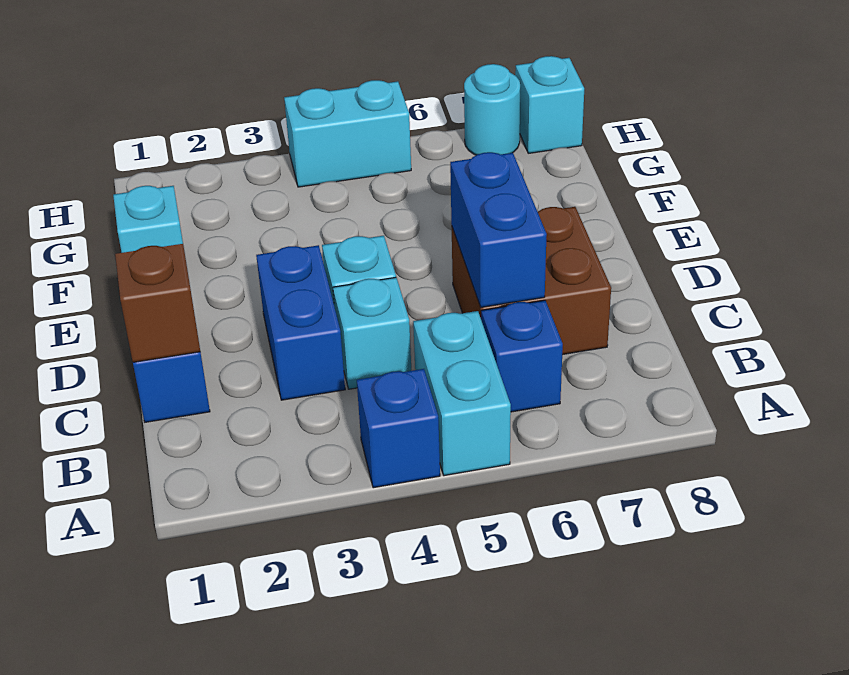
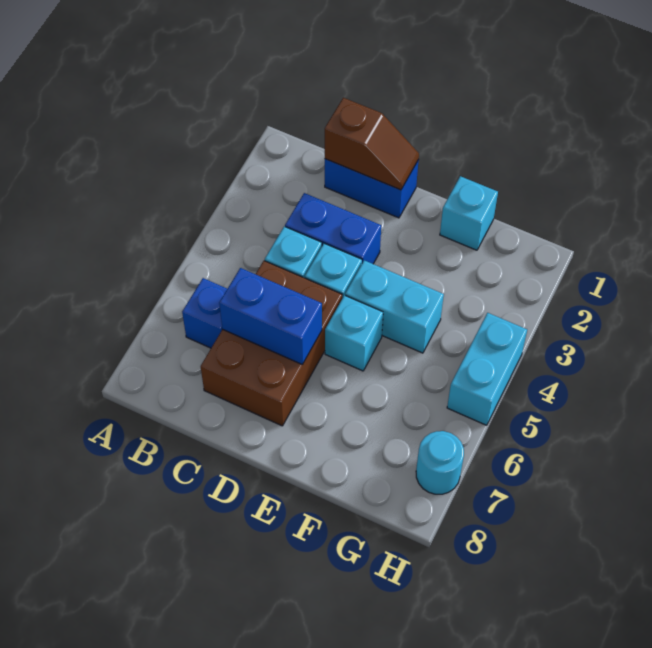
blue brick A4 level 1 -> none
cyan brick A5:B5 level 1 -> cyan brick E4:F4 level 1
brown brick C6:D7 level 1 -> brown brick C5:D7 level 1
cyan brick H8 level 1 -> cyan brick E5 level 1

